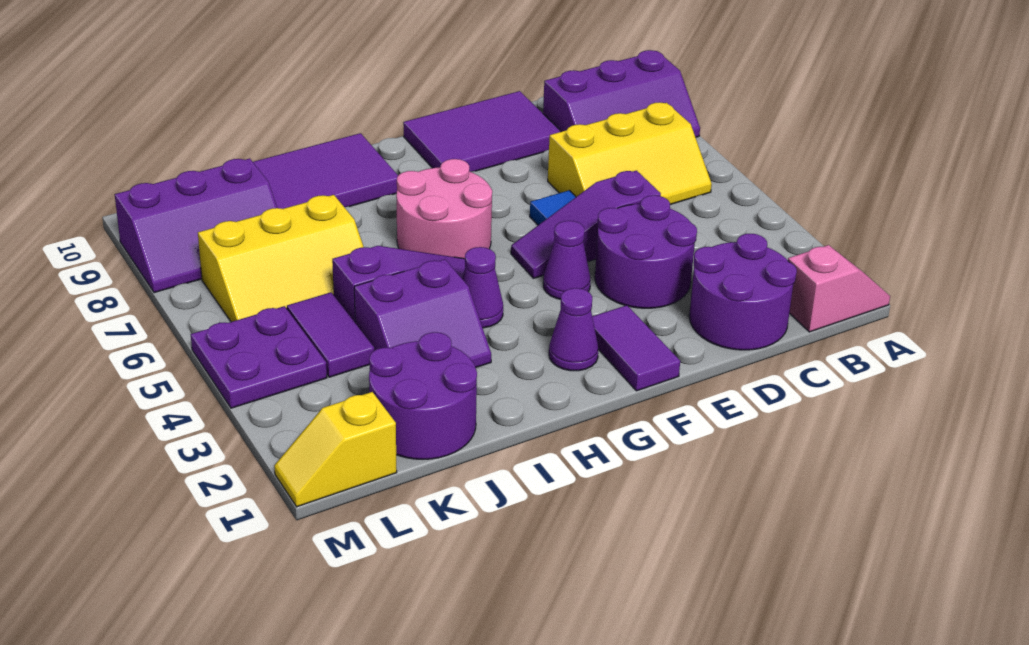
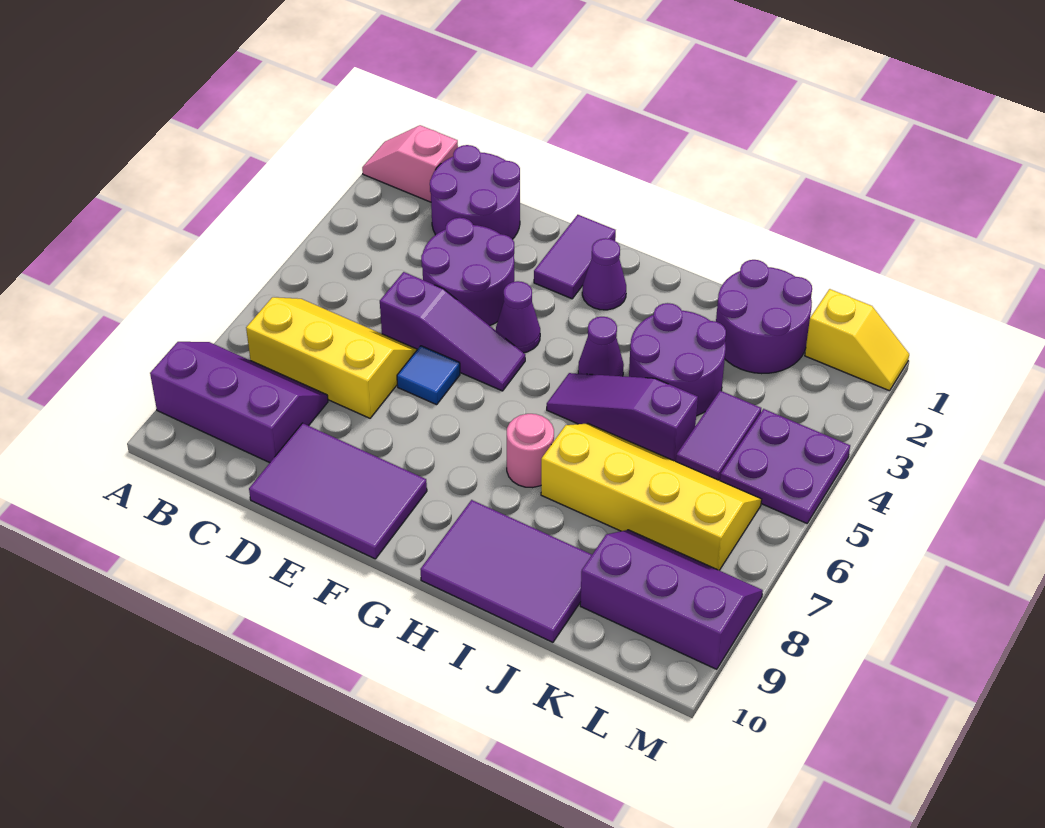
pink round brick G6:H7 level 1 -> pink round brick H7 level 1
purple slope I3:J4 level 1 top 4 -> purple round brick I3:J4 level 1
yellow slope J6:L7 level 1 top 7 -> yellow slope I6:L7 level 1 top 7

